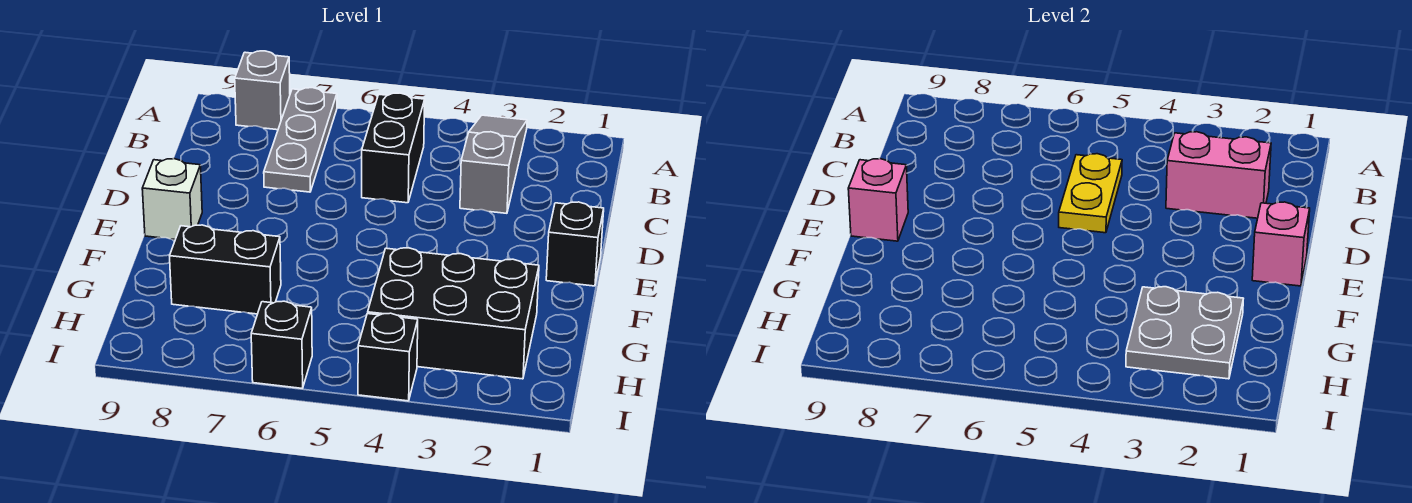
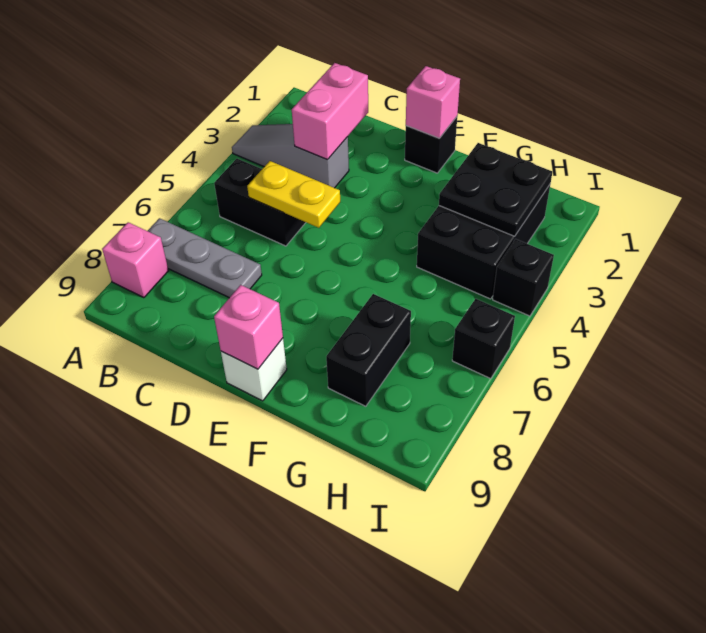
grey brick A8 level 1 -> pink brick A8 level 1
grey plate G2:H3 level 2 -> black plate G2:H3 level 2

